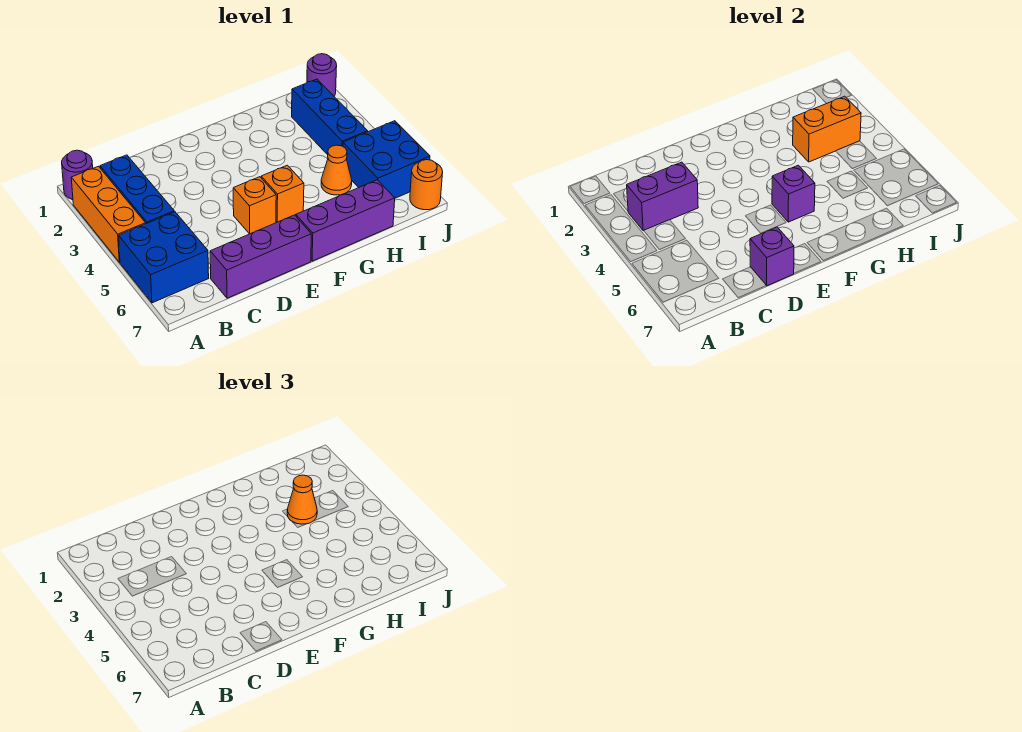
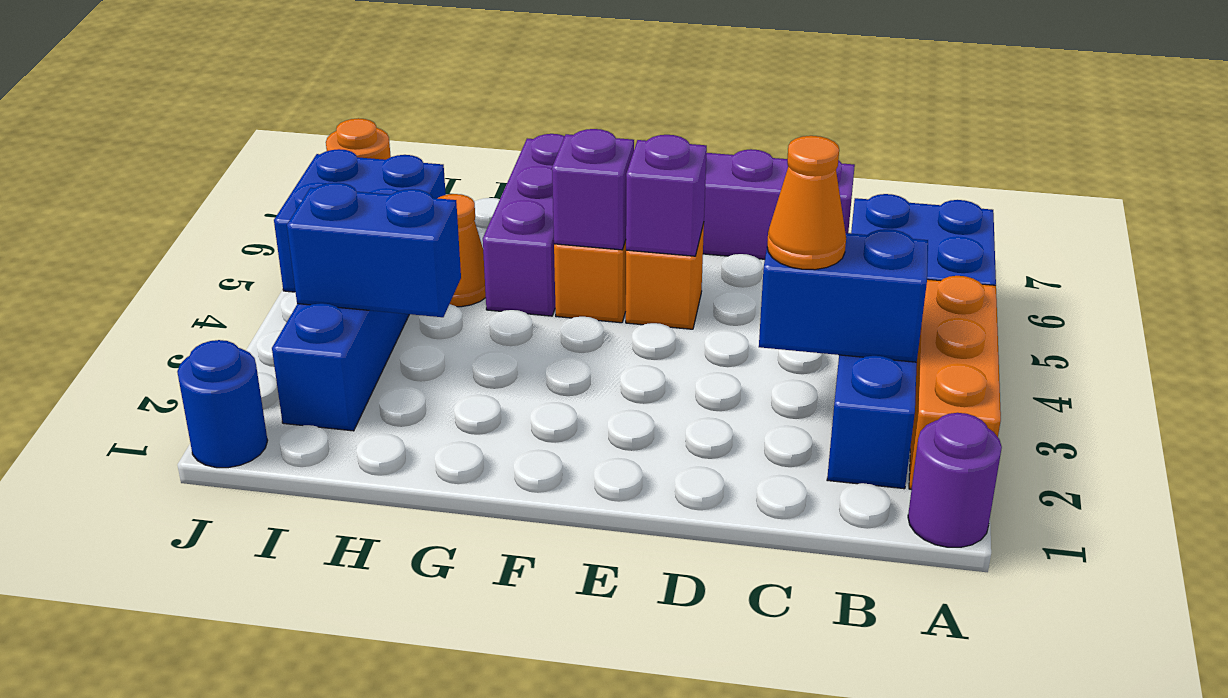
purple brick B3:C3 level 2 -> blue brick B3:C3 level 2
purple brick D7 level 2 -> purple brick E5 level 2
purple brick F7:H7 level 1 -> purple brick G5:G7 level 1
orange brick H3:I3 level 2 -> blue brick H3:I3 level 2
orange cone H3 level 3 -> orange cone C3 level 3
purple round brick J1 level 1 -> blue round brick J1 level 1

